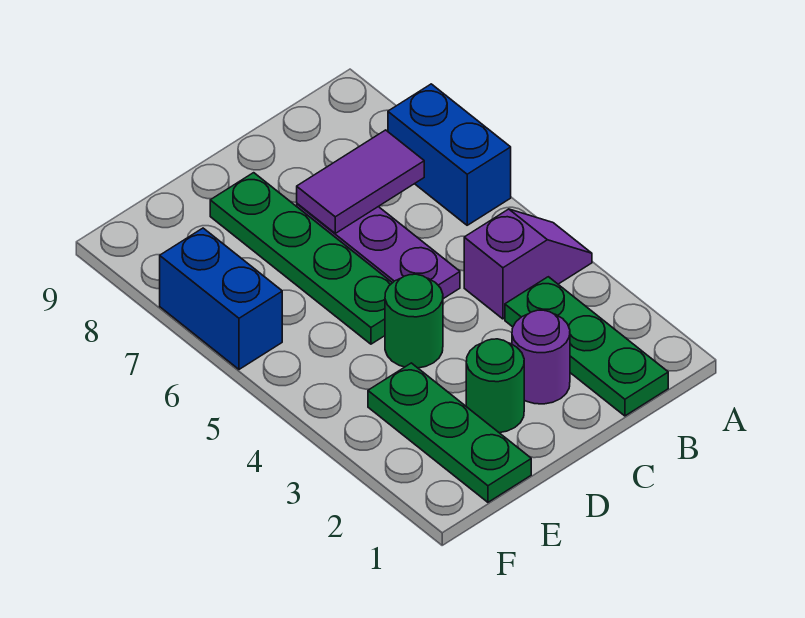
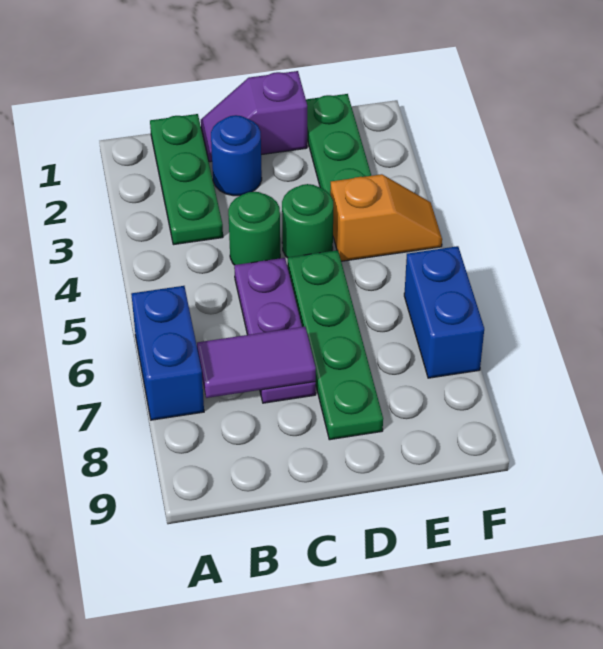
purple slope A4:B4 level 1 top B -> purple slope C1:D1 level 1 top D
purple round brick C2 level 1 -> blue round brick C2 level 1
green round brick D2 level 1 -> green round brick C4 level 1
none -> orange slope E4:F4 level 1 top E

